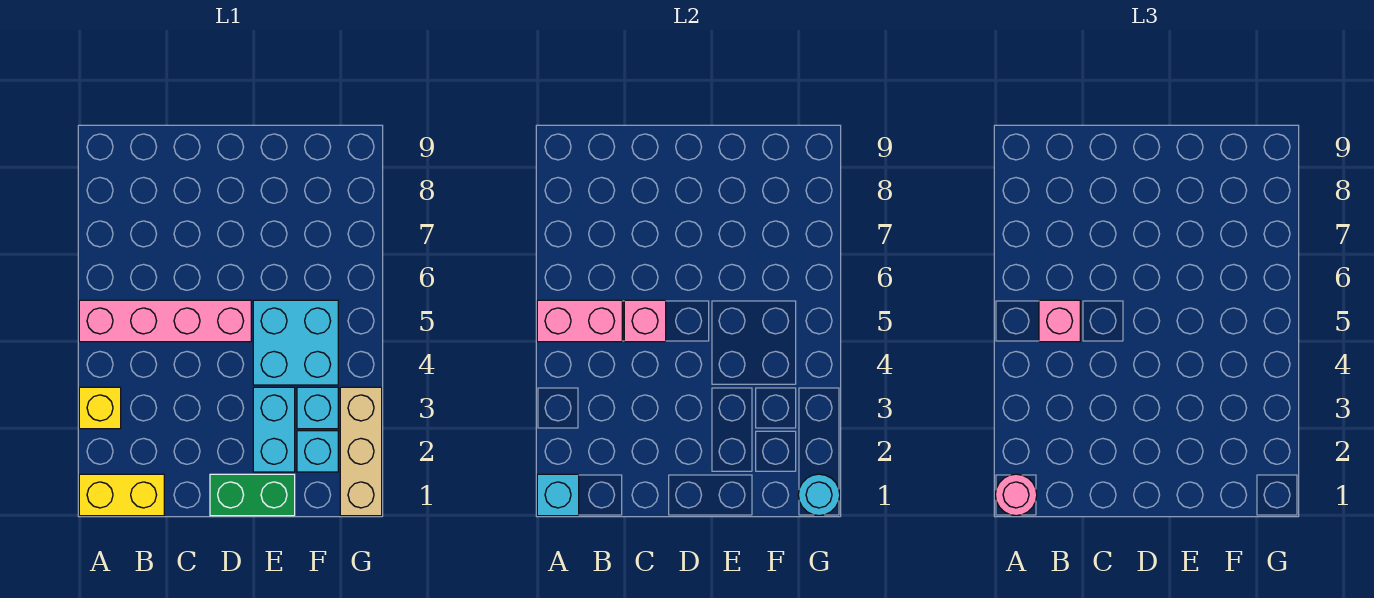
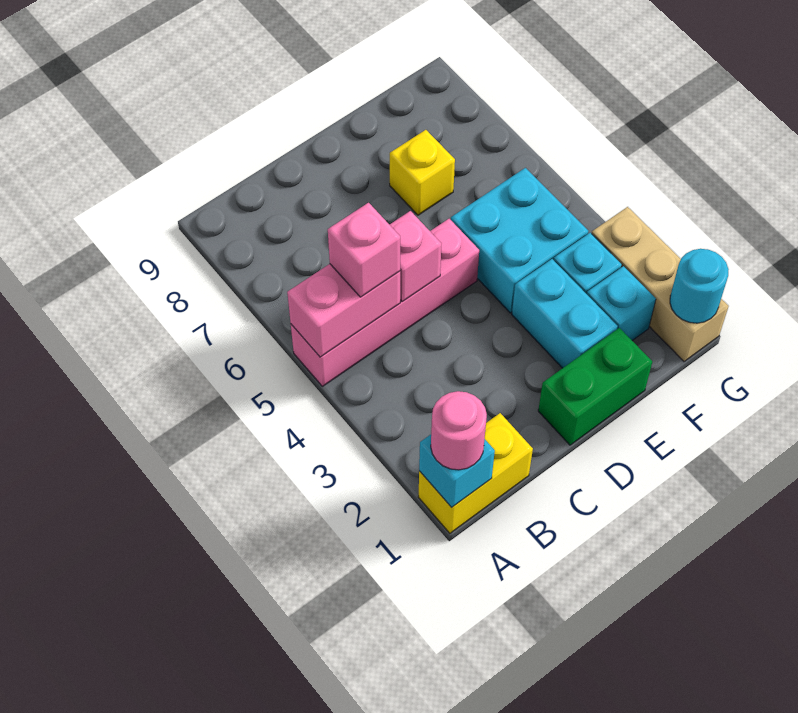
yellow brick A3 level 1 -> yellow brick E7 level 1

